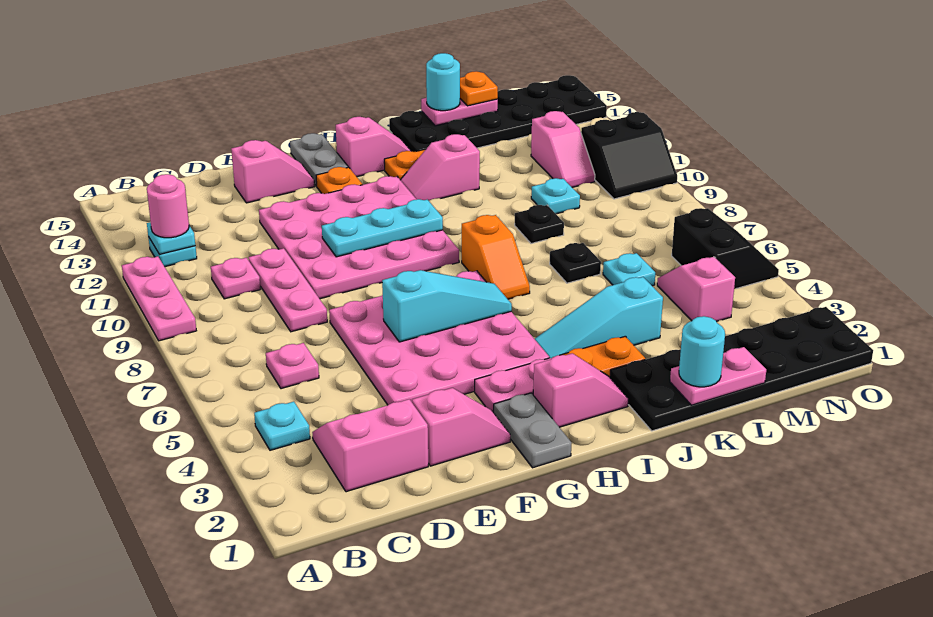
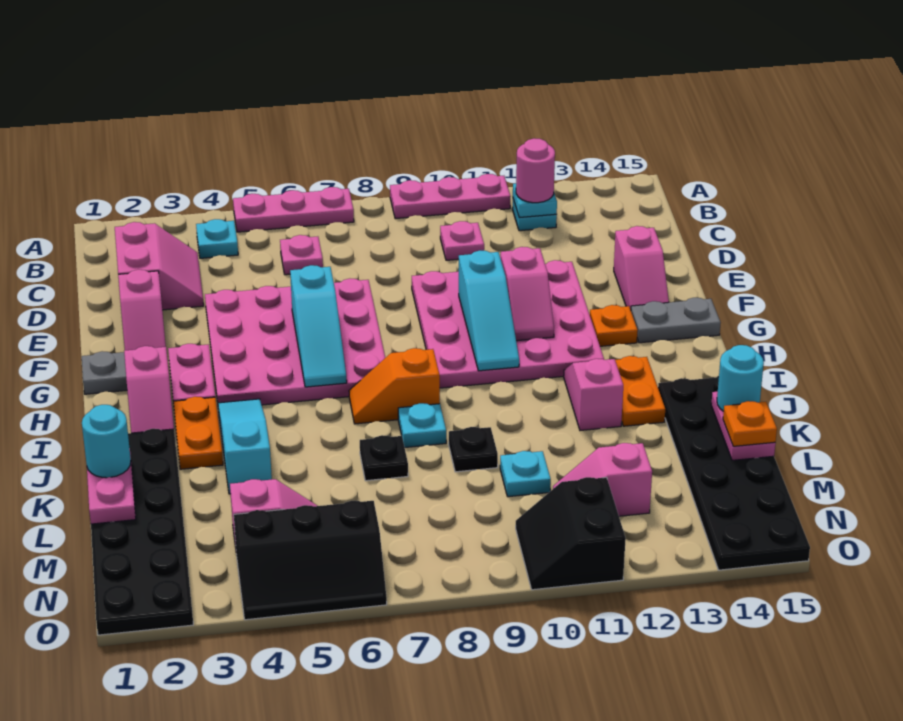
pink plate D8:D10 level 1 -> pink plate A5:A7 level 1
cyan plate F10:H10 level 2 -> cyan slope F10:H10 level 2 top F
pink slope H14:I14 level 1 top H -> pink slope F11:G11 level 2 top F
cyan plate L6 level 1 -> cyan plate J8 level 1
black slope N5:O6 level 1 top N -> black slope N4:O6 level 1 top N

